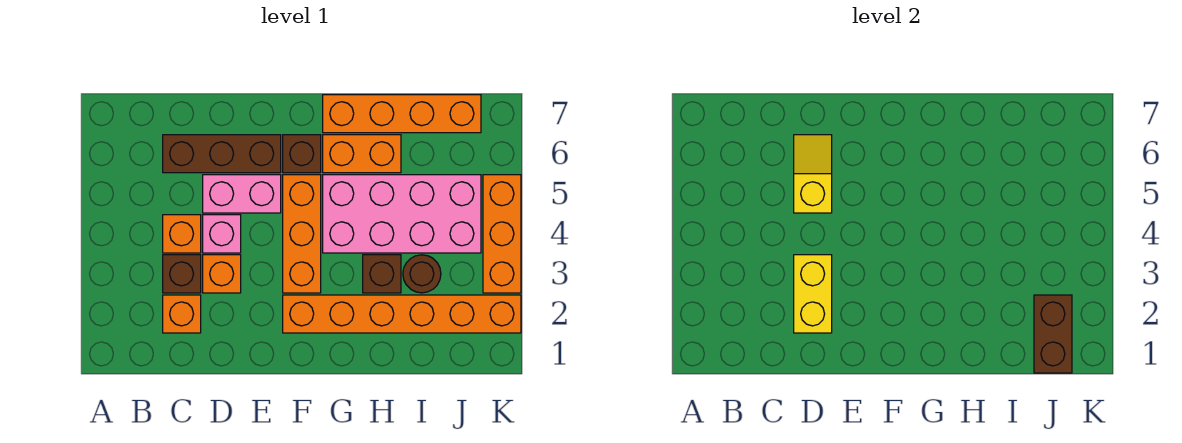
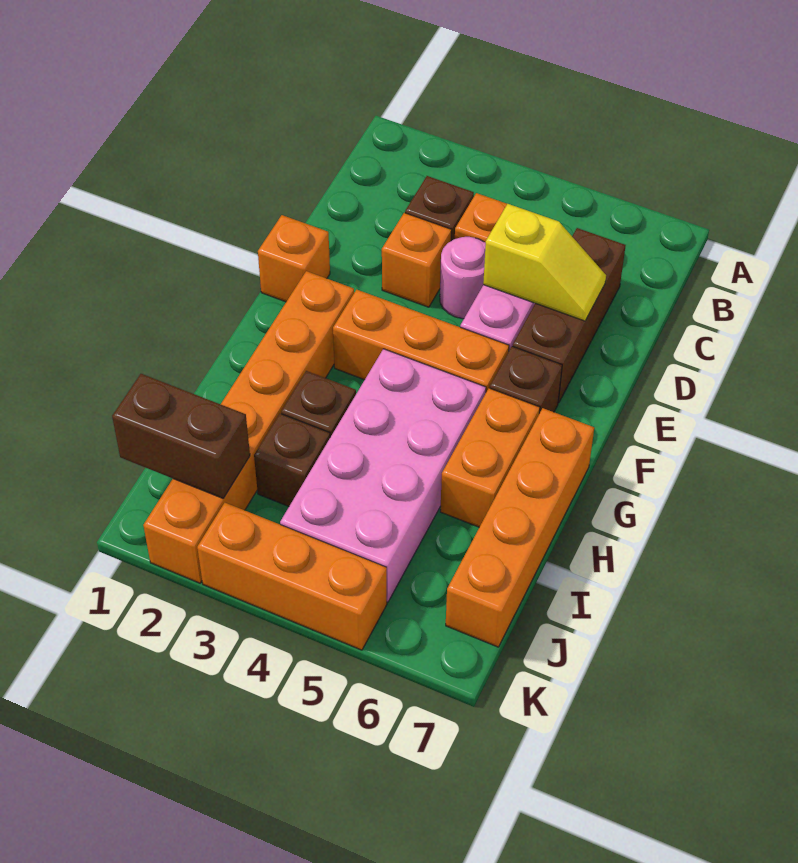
orange brick C2 level 1 -> orange brick E1 level 1
yellow brick D2:D3 level 2 -> none
pink brick D4 level 1 -> pink round brick D4 level 1
brown round brick I3 level 1 -> brown brick I3 level 1

